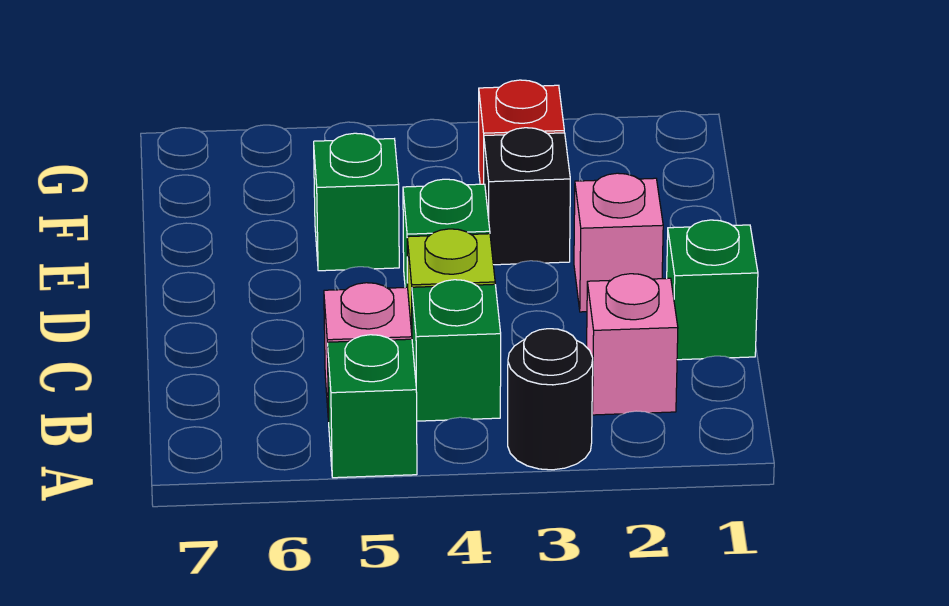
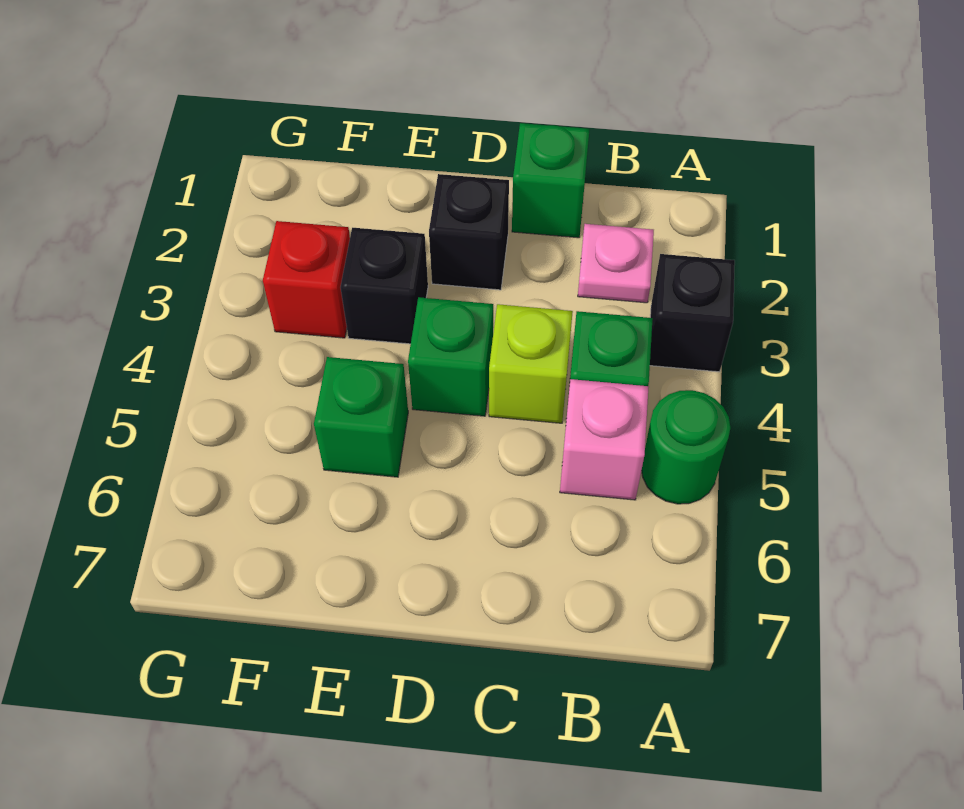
black round brick A3 level 1 -> black brick A3 level 1
green brick A5 level 1 -> green round brick A5 level 1
pink brick B2 level 1 -> pink plate B2 level 1
pink brick D2 level 1 -> black brick D2 level 1

